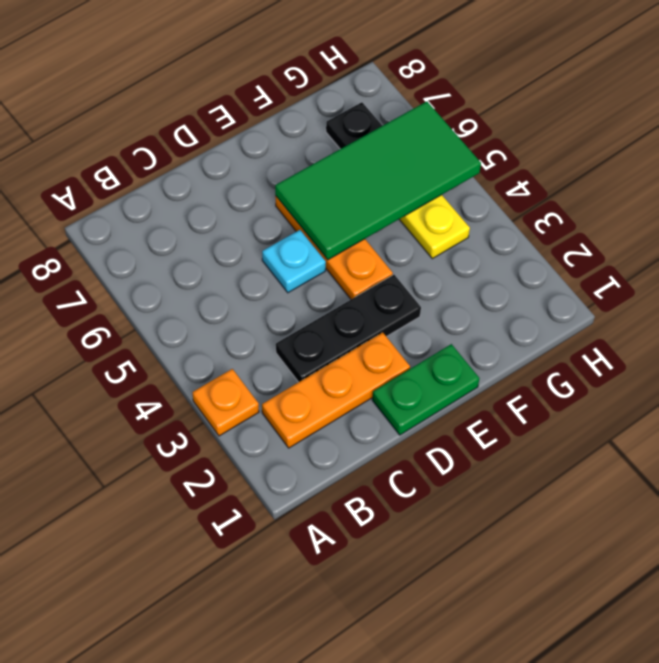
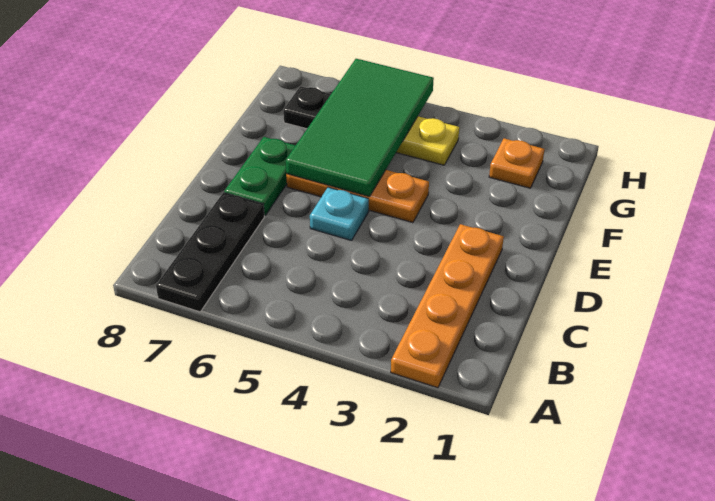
orange plate A3 level 1 -> orange plate G2 level 1
orange plate B2:D2 level 1 -> orange plate A2:D2 level 1
black plate C3:E3 level 1 -> black plate A7:C7 level 1
green plate D1:E1 level 1 -> green plate D7:E7 level 1

